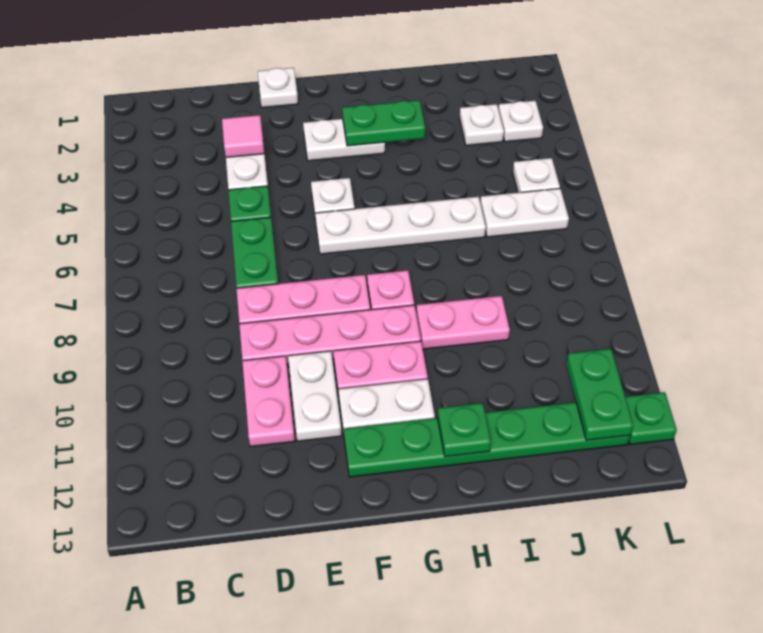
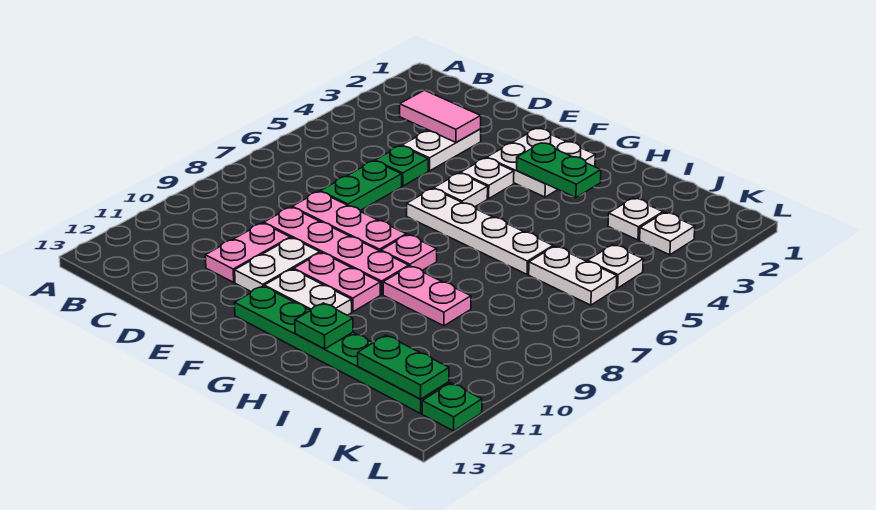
pink tile D3 level 2 -> pink tile C3:D3 level 2
white plate E1 level 1 -> white plate F4 level 1
white plate F3:G3 level 1 -> white plate F2:G3 level 1
green plate K11:K12 level 2 -> green plate J12:K12 level 2

